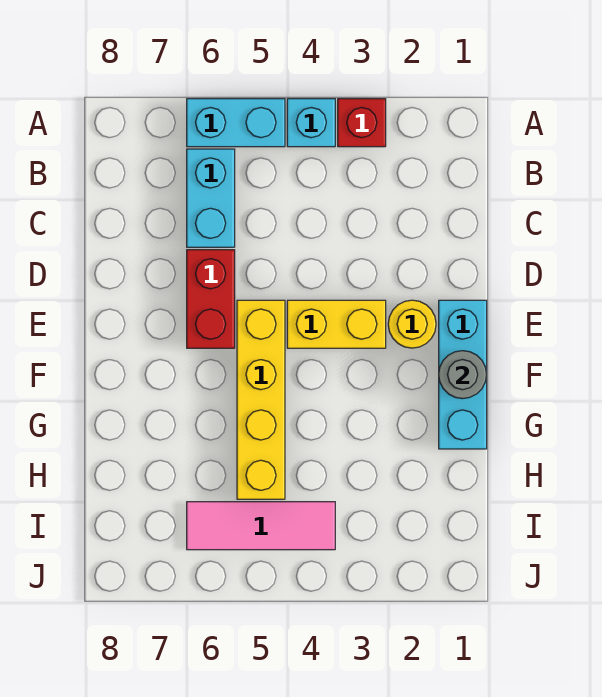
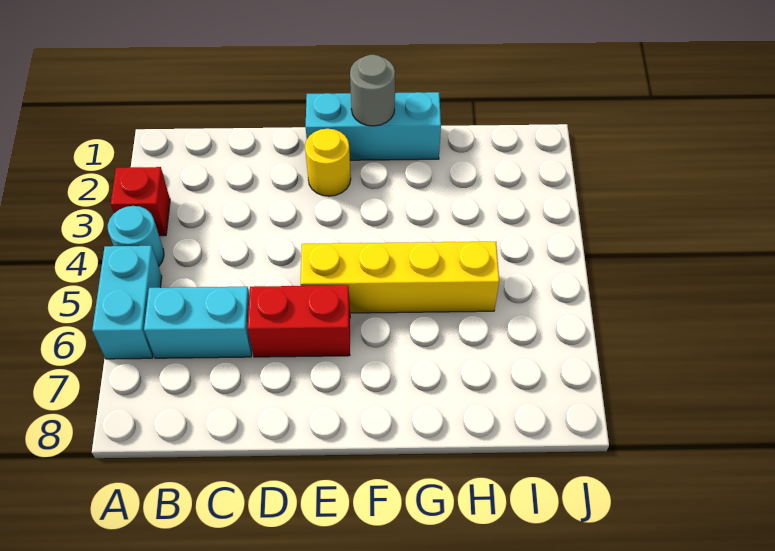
cyan brick A4 level 1 -> cyan round brick A4 level 1
yellow brick E3:E4 level 1 -> none
pink tile I4:I6 level 1 -> none

